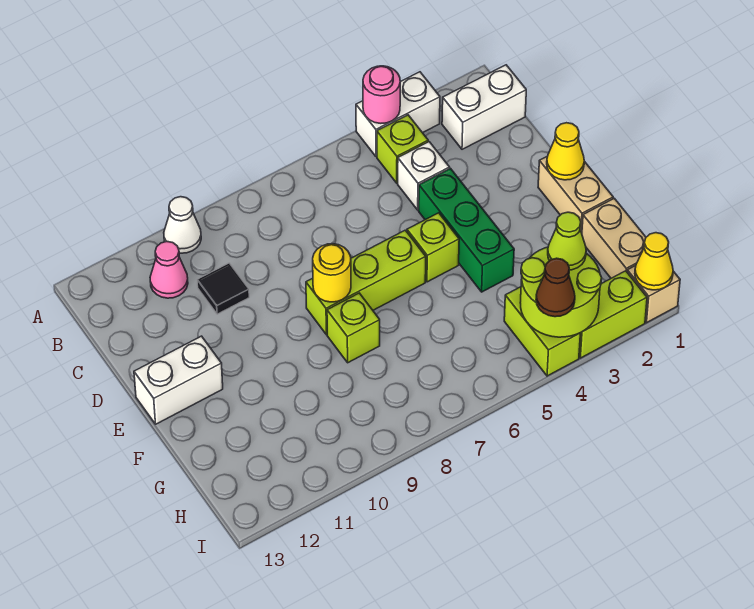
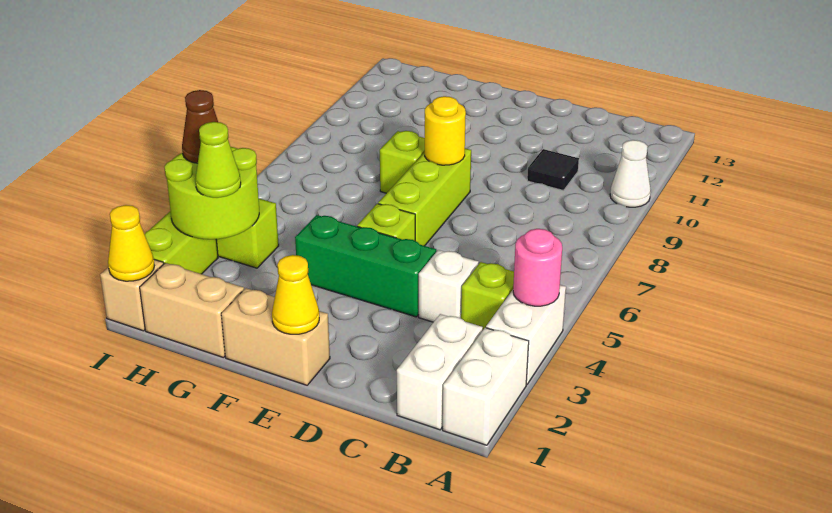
pink cone B11 level 1 -> none
white brick E12:E13 level 1 -> white brick A1:A2 level 1

